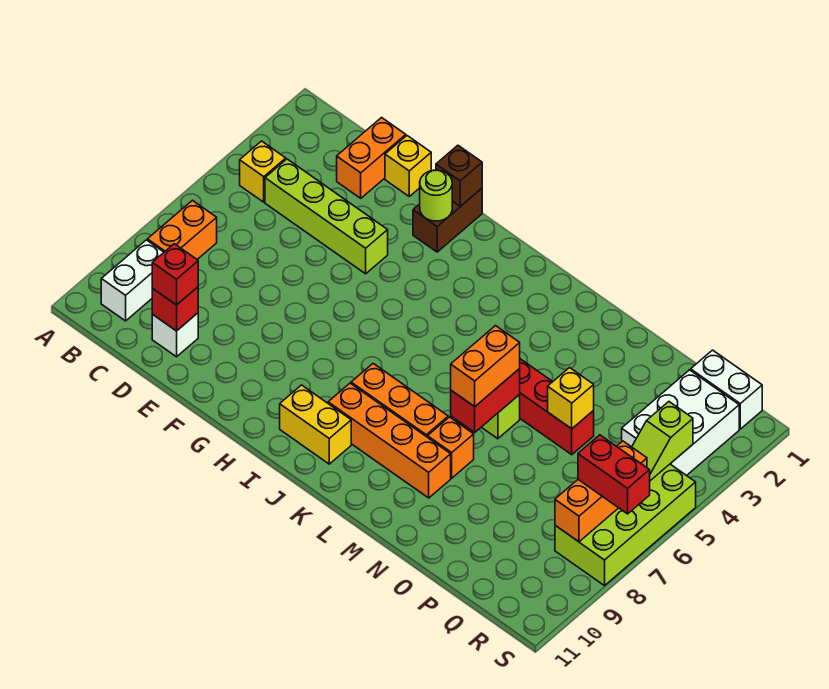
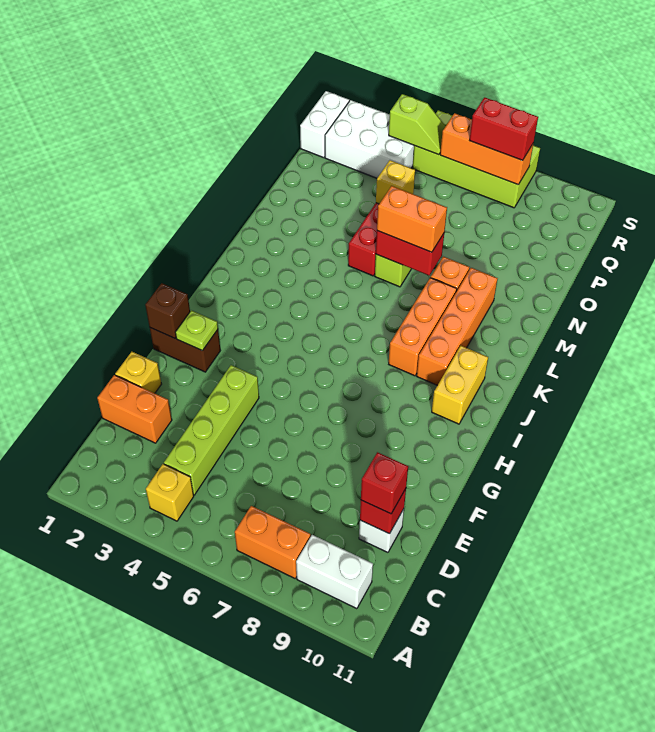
lime round brick G2 level 2 -> lime plate G2 level 2
red brick R7:S7 level 3 -> red brick R7:R8 level 3

